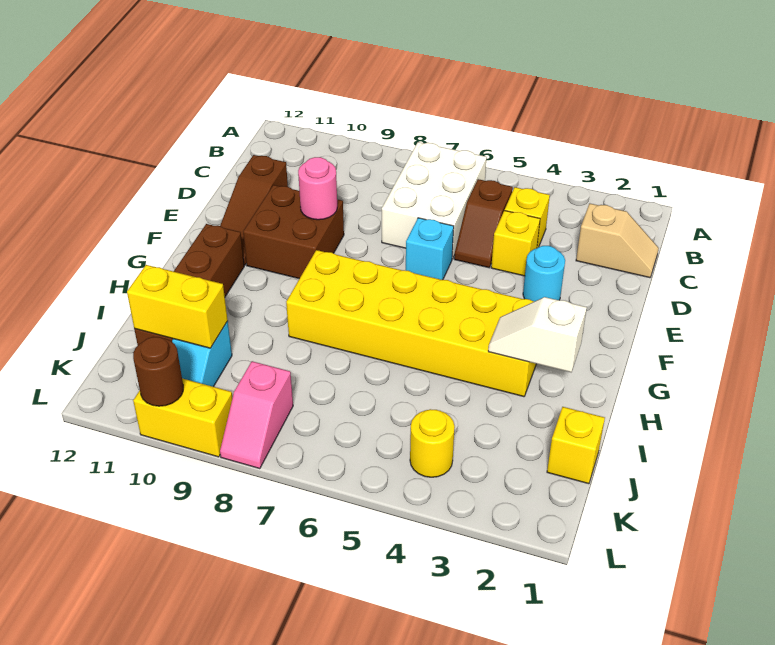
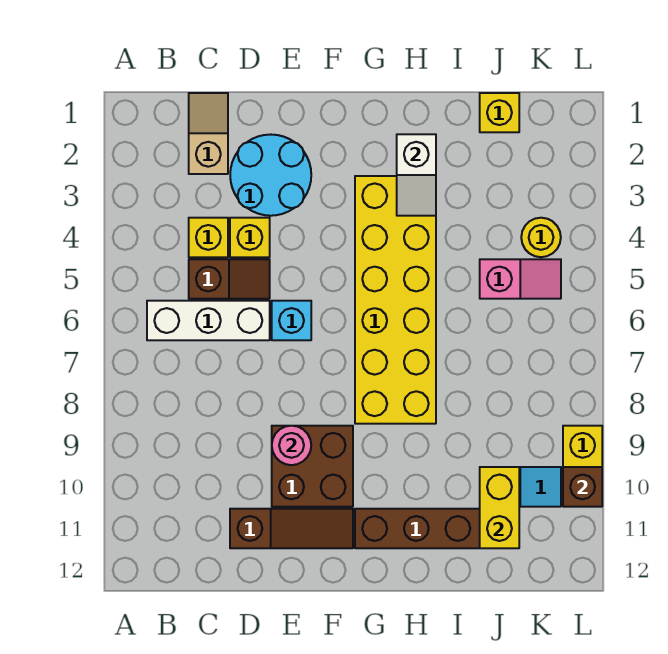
white brick B6:D7 level 1 -> white brick B6:D6 level 1
cyan round brick E3 level 1 -> cyan round brick D2:E3 level 1
pink slope K8:L8 level 1 top K -> pink slope J5:K5 level 1 top J
brown round brick L10 level 2 -> brown brick L10 level 2

